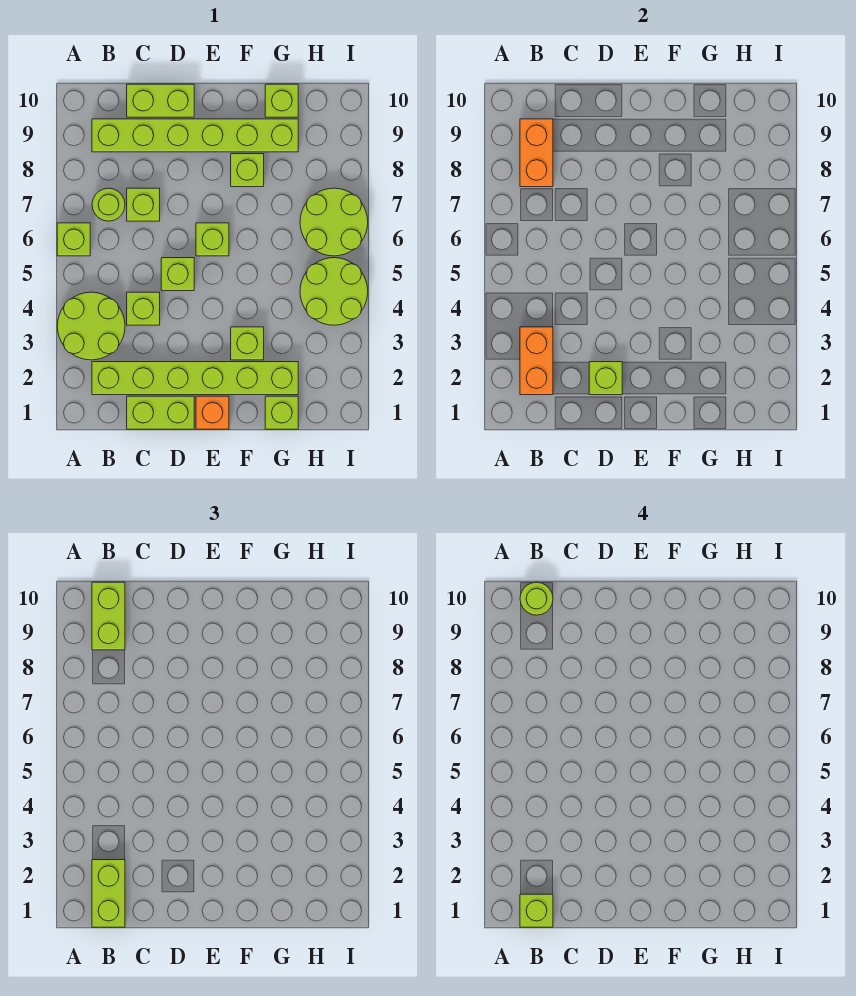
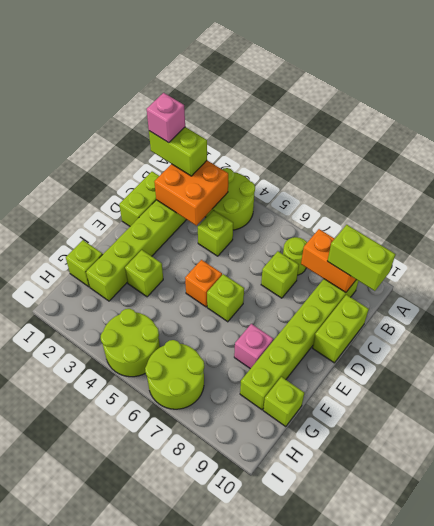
lime brick A6 level 1 -> none
lime brick B1 level 4 -> pink brick B1 level 4
orange brick B2:B3 level 2 -> orange brick B2:C3 level 2
lime round brick B10 level 4 -> none
lime brick D2 level 2 -> none
lime brick D5 level 1 -> none
orange brick E1 level 1 -> orange brick E5 level 1
lime brick F8 level 1 -> pink brick F8 level 1

